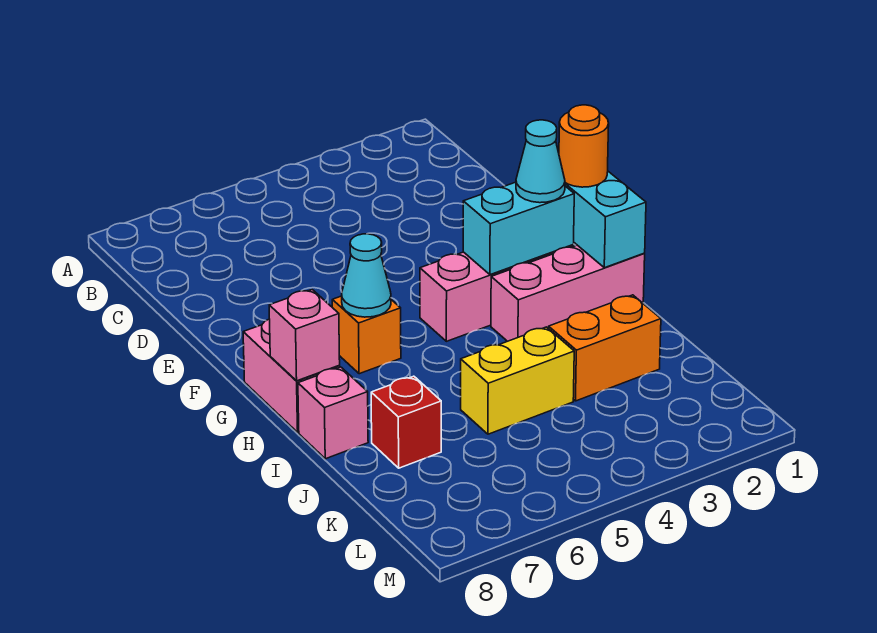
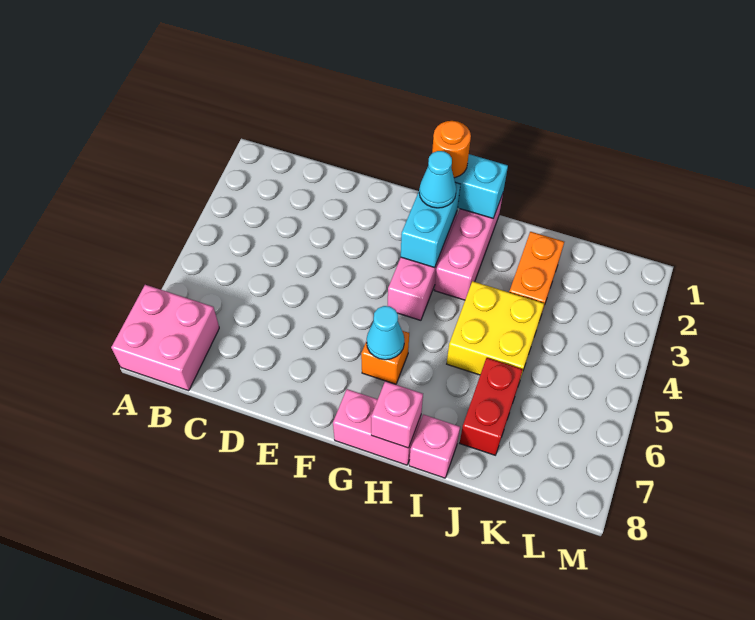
none -> pink brick A7:B8 level 1
yellow brick J4:J5 level 1 -> yellow brick I4:J5 level 1
red brick J7 level 1 -> red brick J6:J7 level 1

